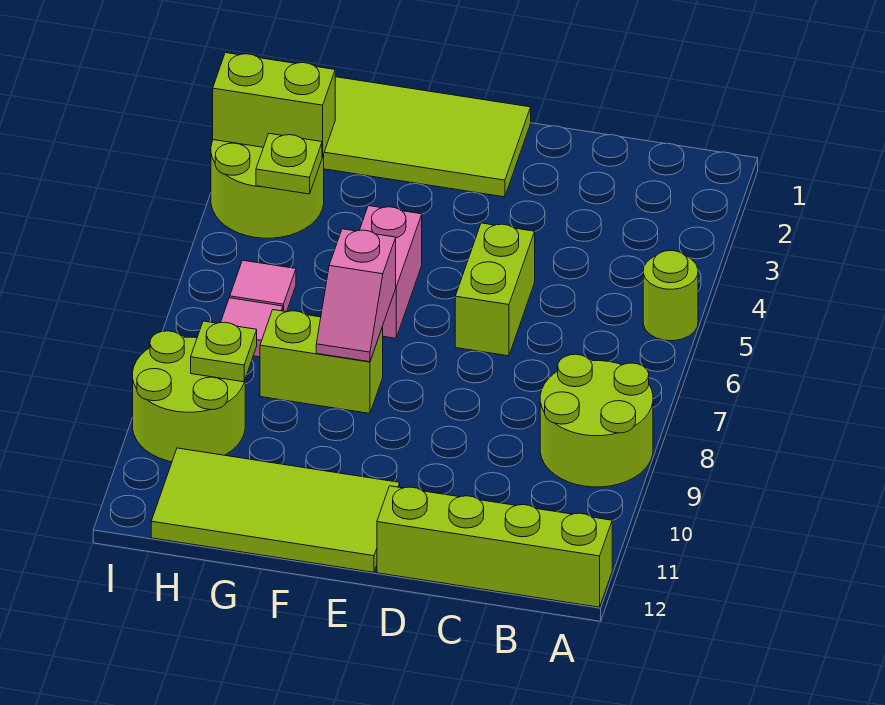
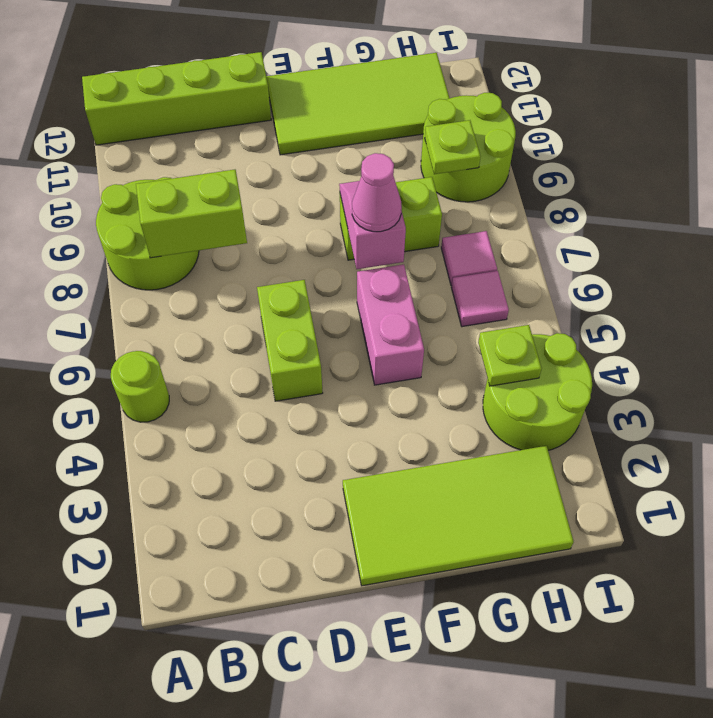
none -> pink cone F7 level 3
lime brick H3:I3 level 2 -> lime brick B8:C8 level 2

